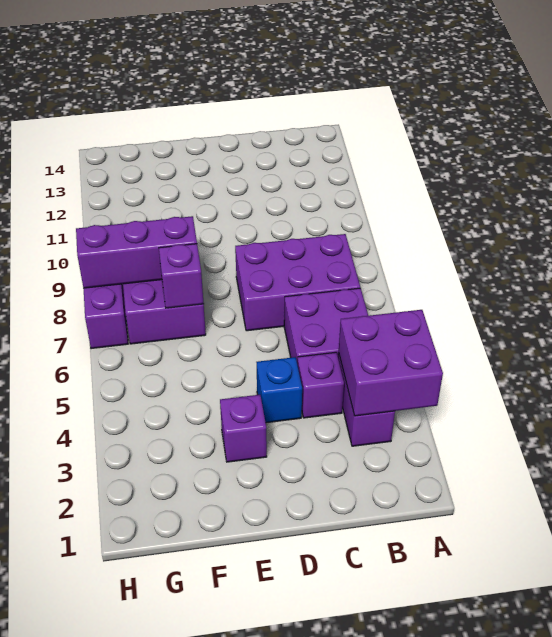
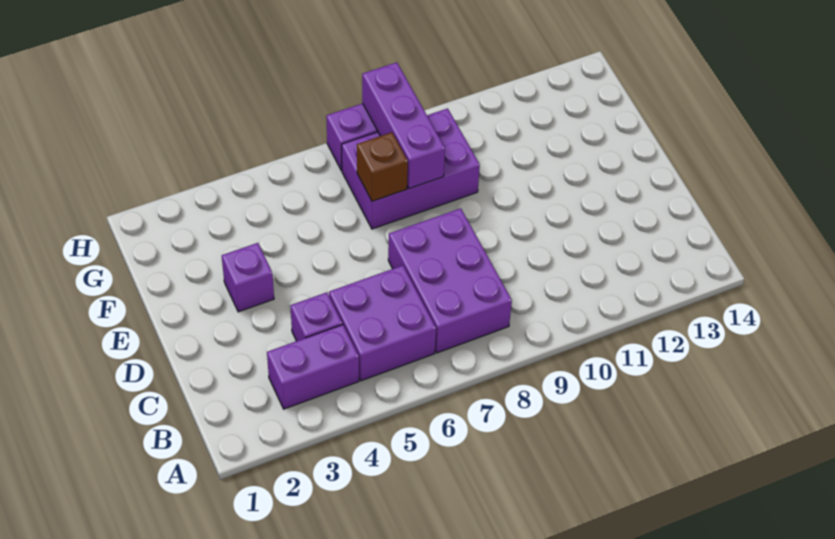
purple brick A3:B4 level 2 -> none
blue brick D4 level 1 -> none
purple brick F7 level 2 -> brown brick F7 level 2

